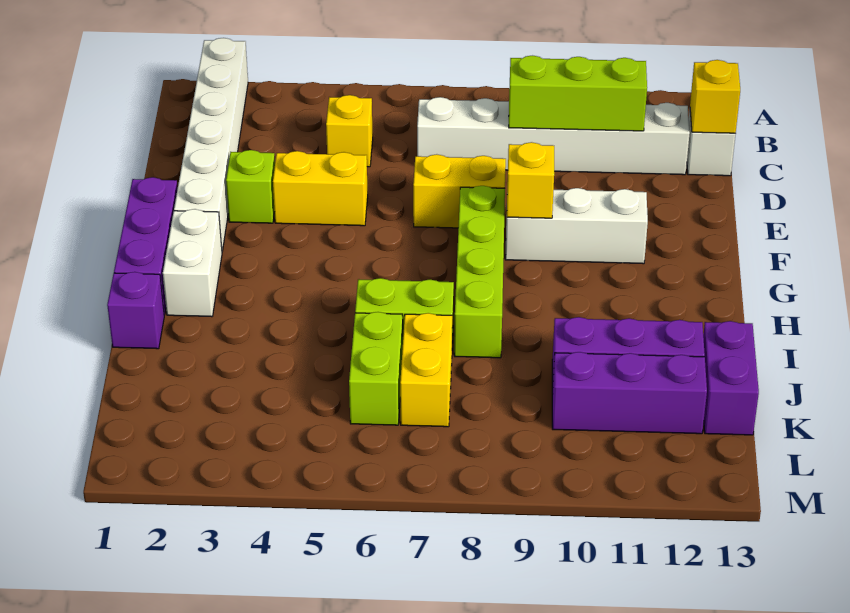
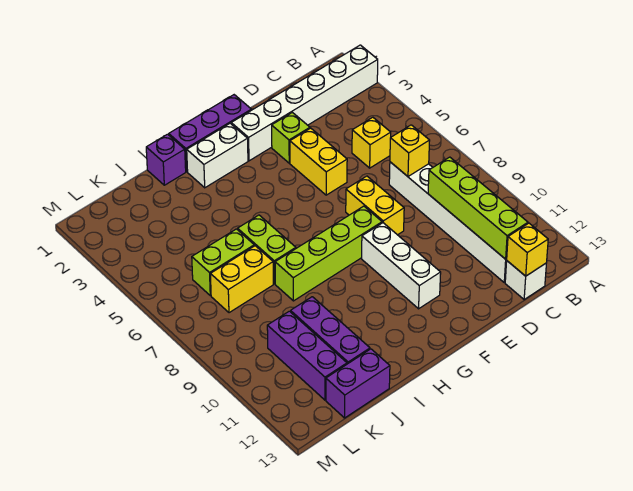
lime brick C9:C11 level 2 -> lime brick C9:C12 level 2
yellow brick F9 level 2 -> yellow brick C7 level 2

